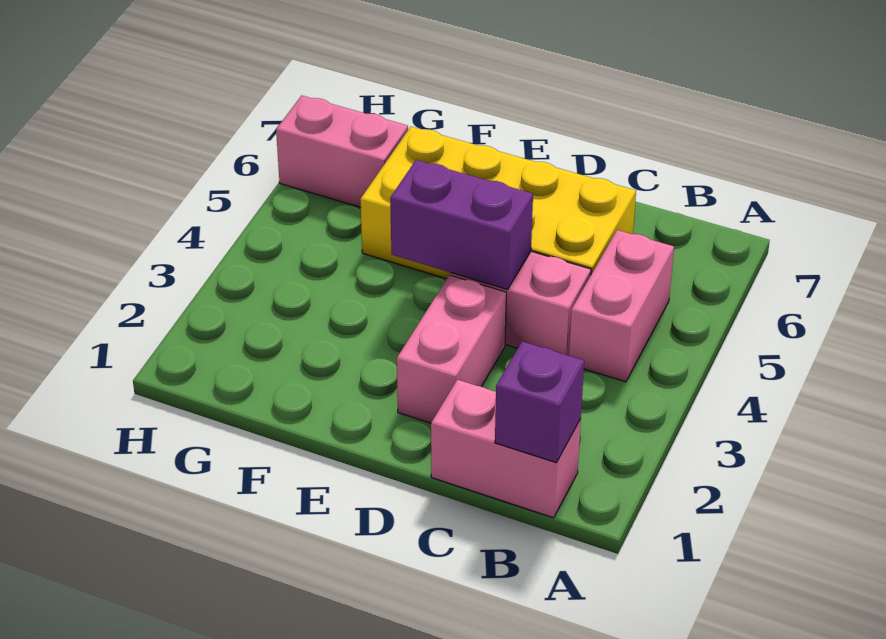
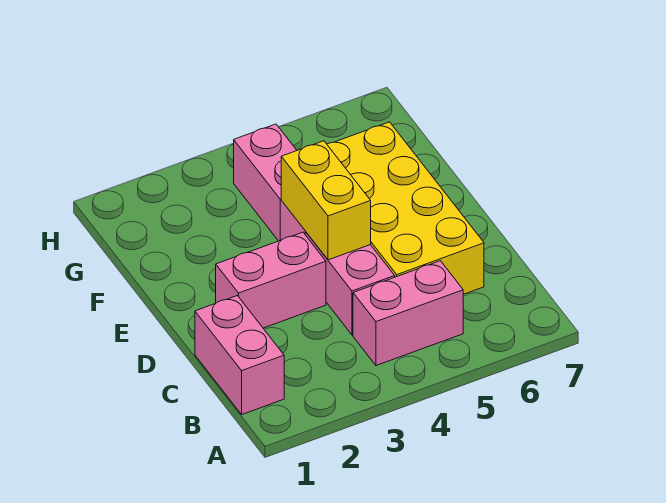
purple brick B1 level 2 -> none
purple brick D4:E4 level 2 -> yellow brick D4:E4 level 2
pink brick G6:H6 level 1 -> pink brick F4:G4 level 1

